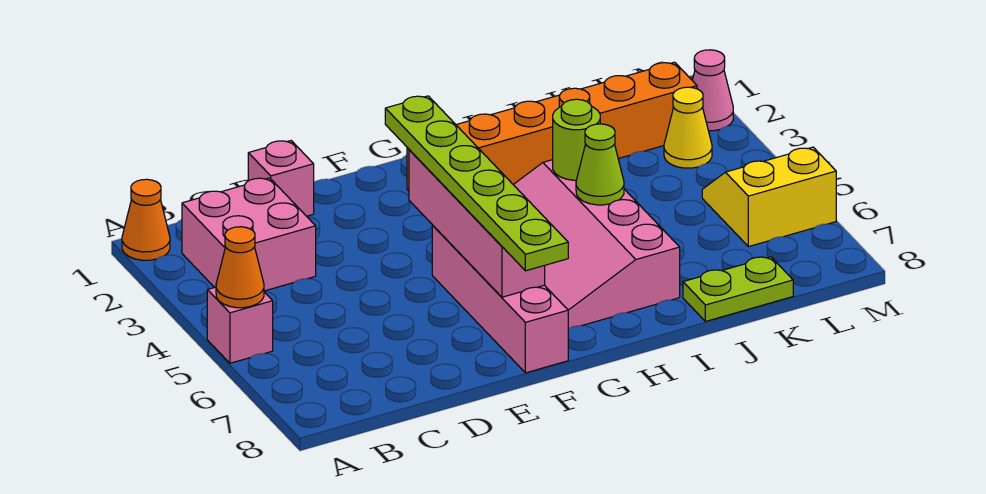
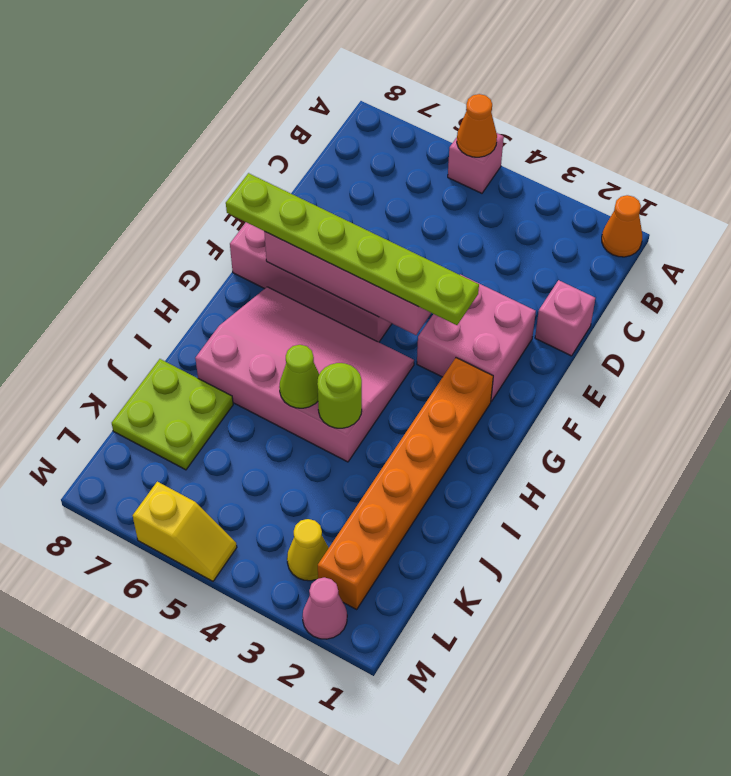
pink brick B2:C3 level 1 -> pink brick E2:F3 level 1
lime plate J8:K8 level 1 -> lime plate J7:K8 level 1
yellow slope L5:M6 level 1 top 6 -> yellow slope M5:M6 level 1 top 6

